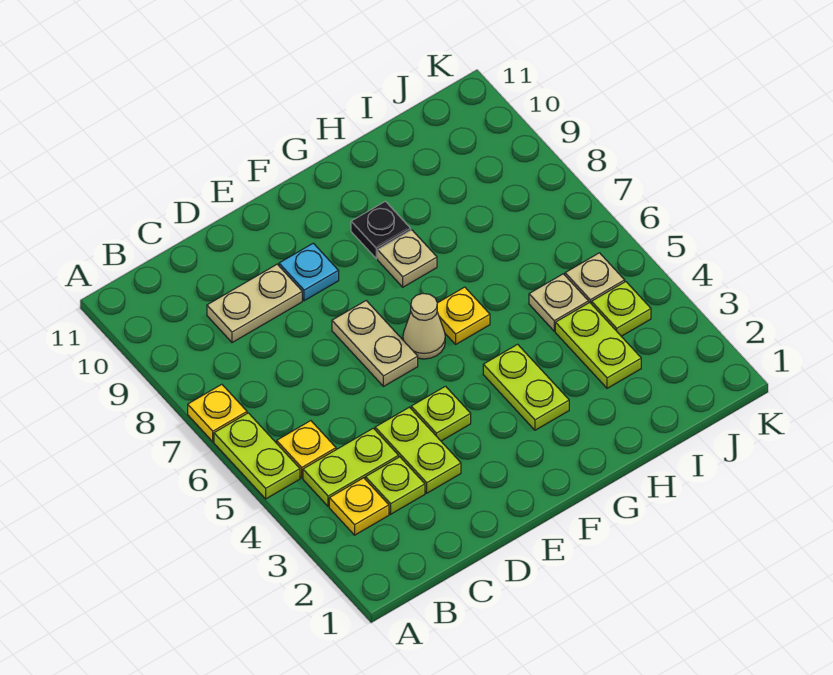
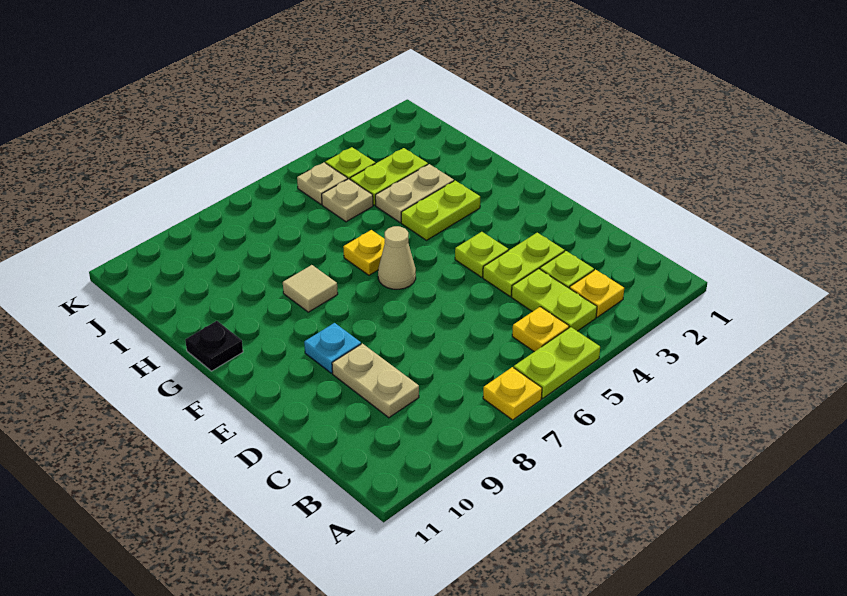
tan plate E6:E7 level 1 -> tan plate H3:H4 level 1
tan plate G8 level 1 -> tan tile G8 level 1
black plate G9 level 1 -> black plate G11 level 1

